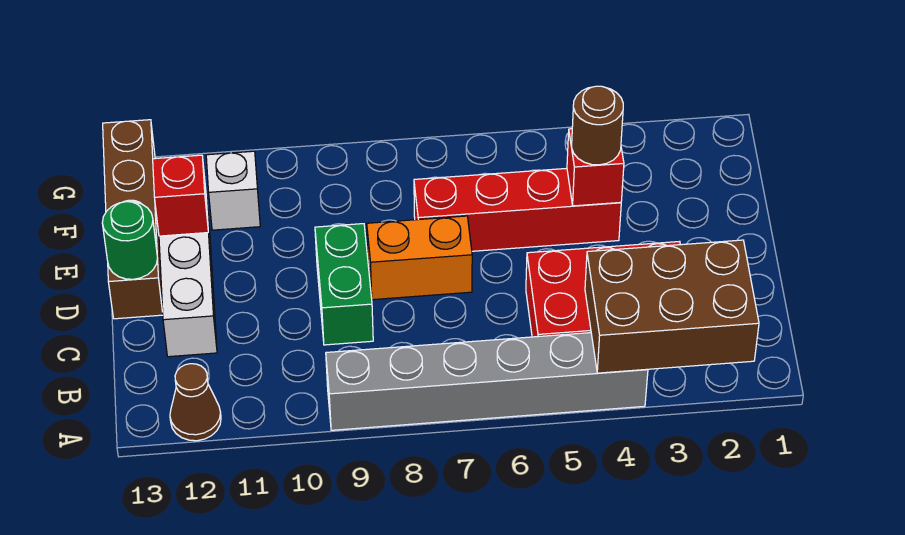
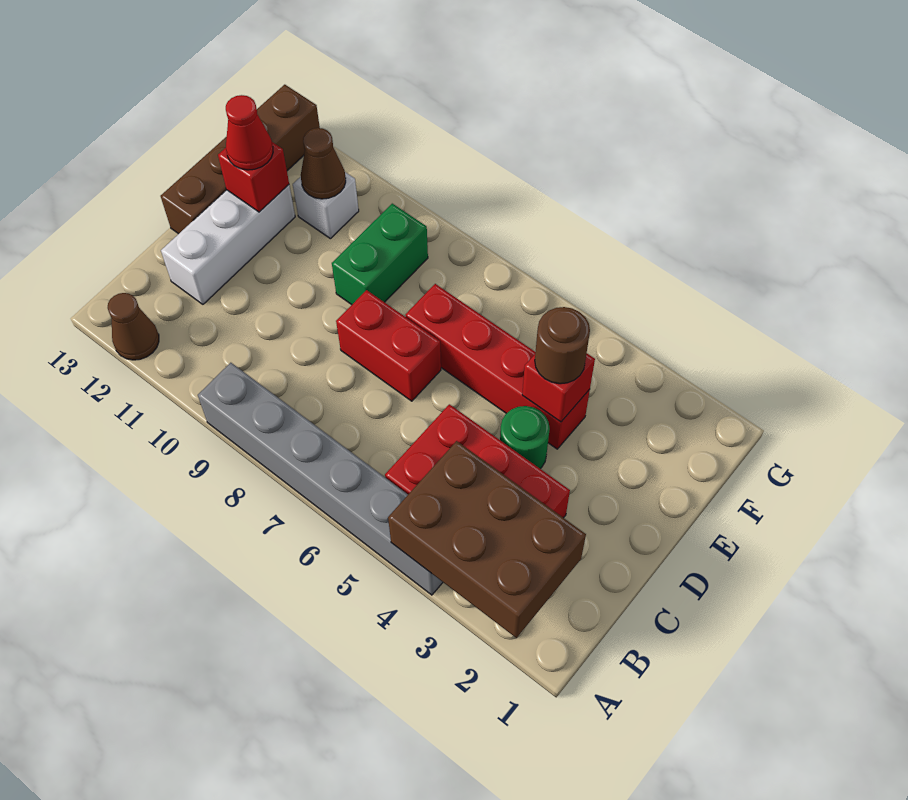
green brick C9:D9 level 1 -> green brick E9:F9 level 1
orange brick D7:D8 level 1 -> red brick D7:D8 level 1
green round brick D13 level 2 -> green round brick D4 level 1
none -> red cone E12 level 3
none -> brown cone F11 level 2

